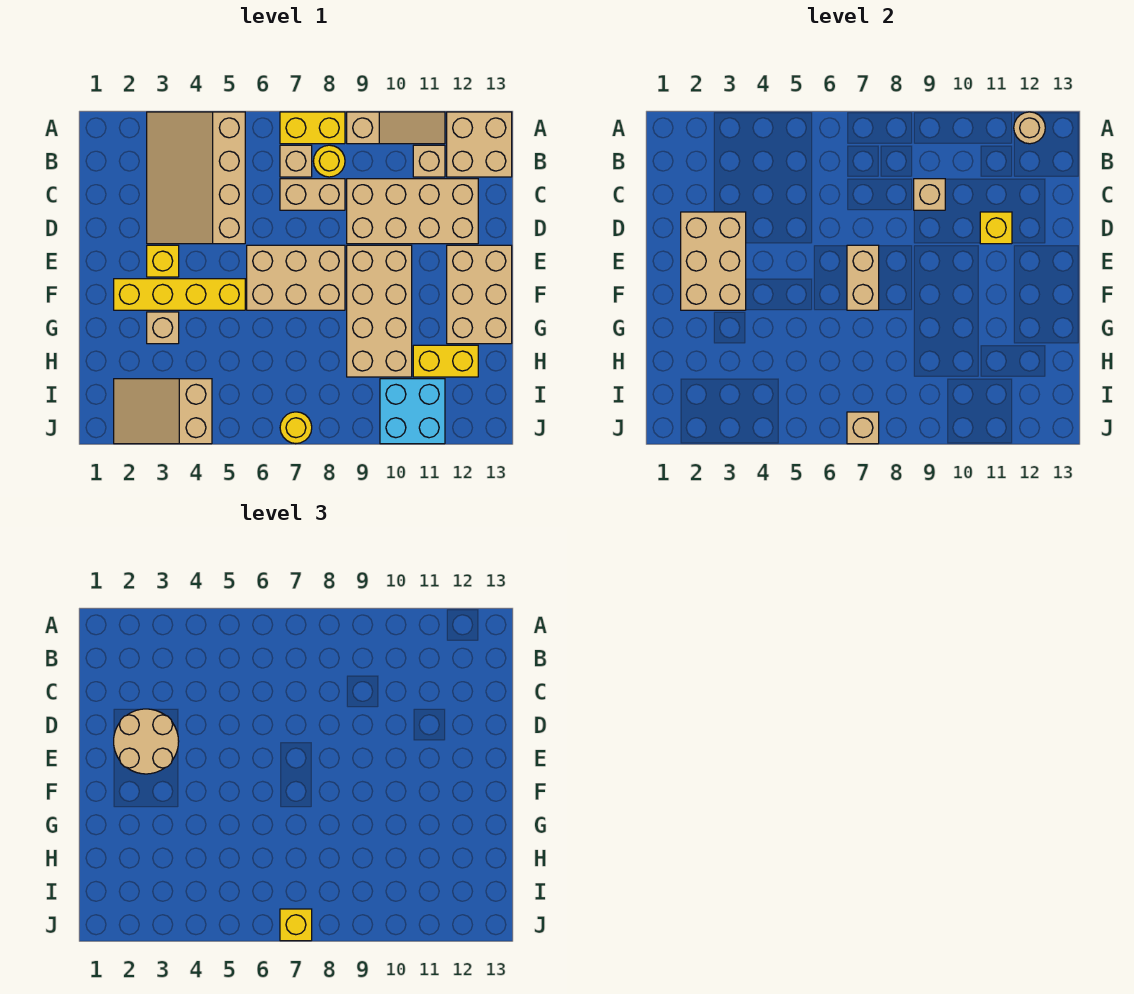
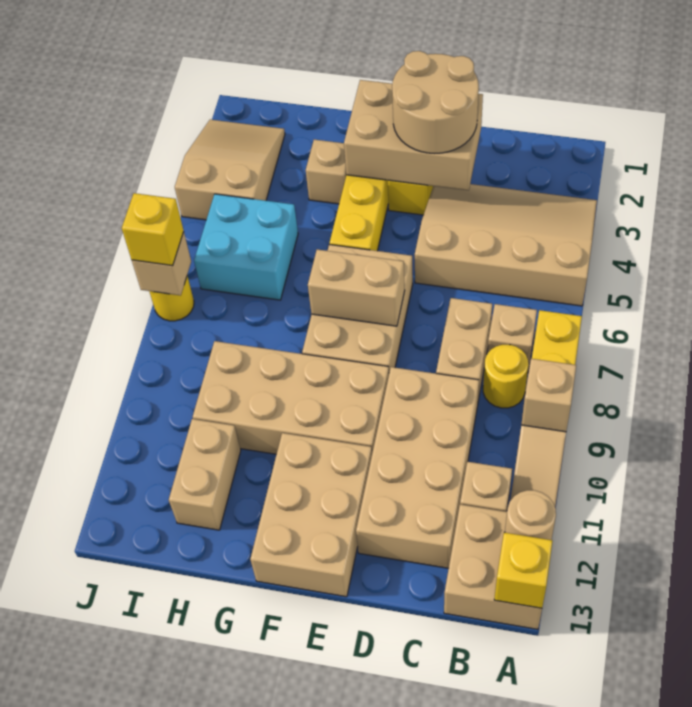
tan brick C9 level 2 -> tan brick A9 level 2
yellow brick D11 level 2 -> yellow brick A13 level 2
tan brick E12:G13 level 1 -> tan brick E11:F13 level 1
yellow brick H11:H12 level 1 -> tan brick H11:H12 level 1
cyan brick I10:J11 level 1 -> cyan brick H5:I6 level 1

